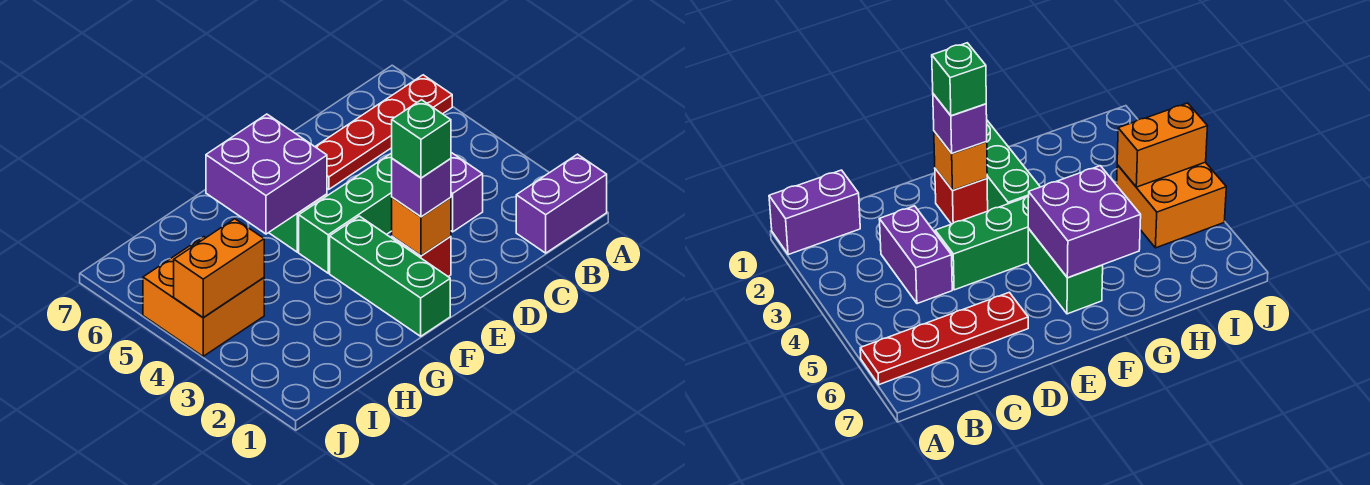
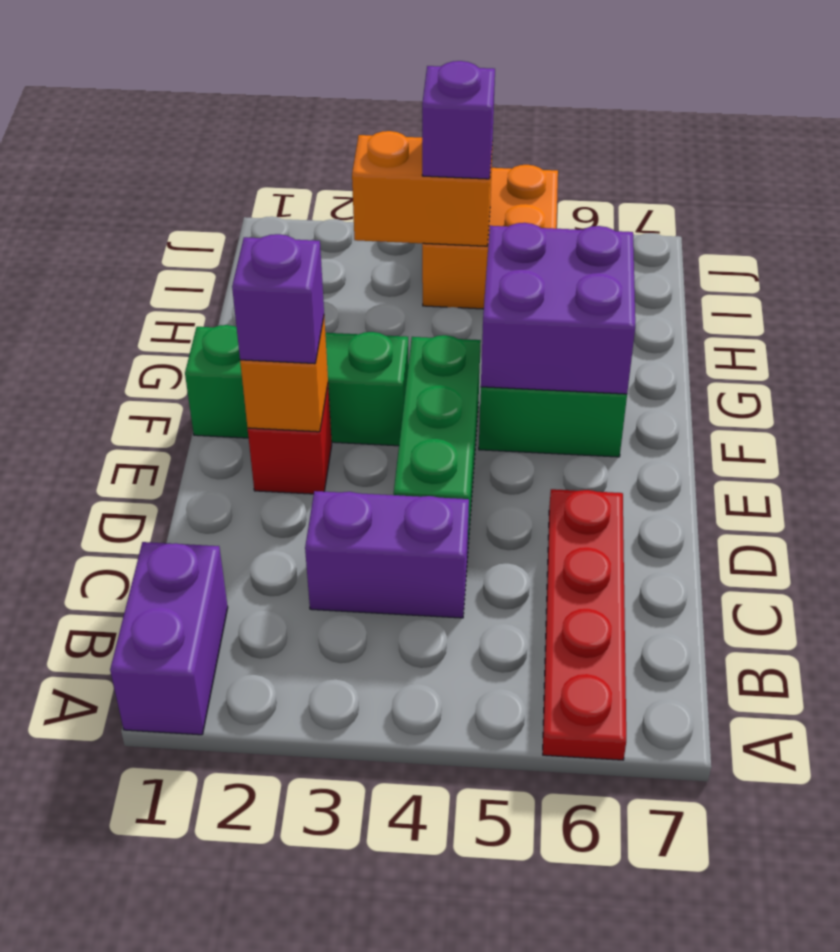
green brick E2 level 4 -> none
orange brick I4:J4 level 2 -> orange brick I3:I4 level 2
none -> purple brick I4 level 3

